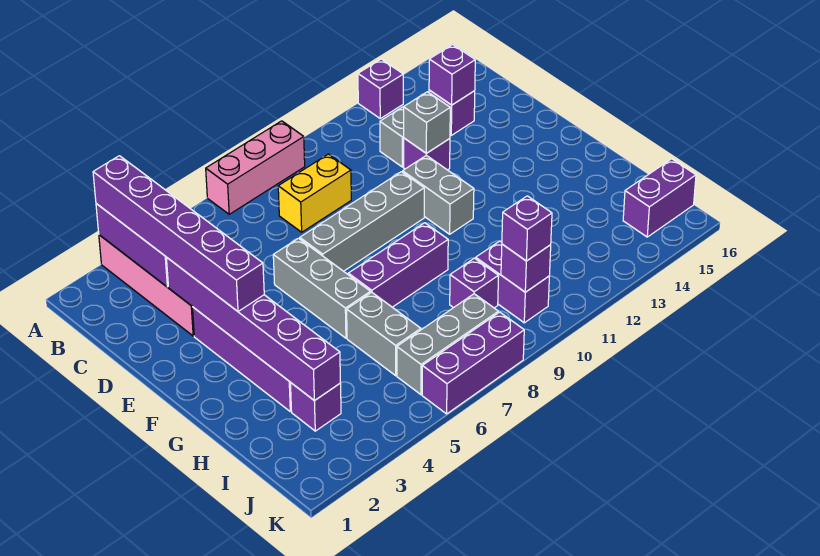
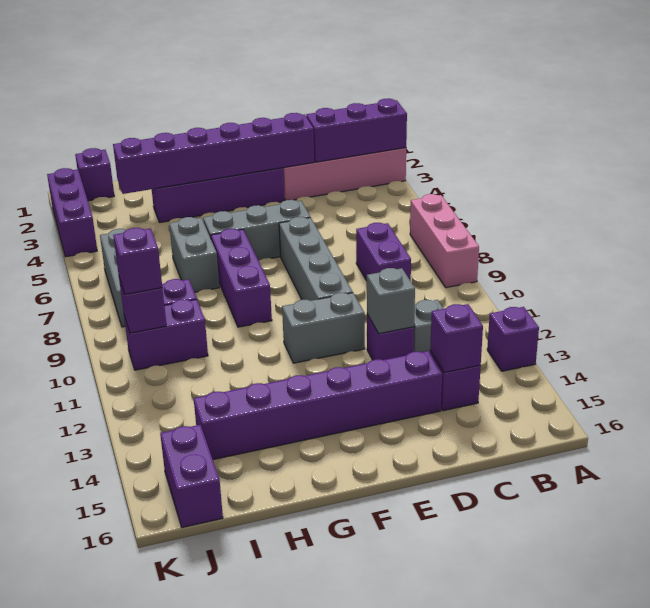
purple brick A3:F3 level 3 -> purple brick D14:I14 level 1
yellow brick C8:C9 level 1 -> purple brick C8:C9 level 1
grey brick H6:I6 level 1 -> grey brick H6:H7 level 1
purple brick I3 level 1 -> purple brick J1 level 1
purple brick K6:K8 level 1 -> purple brick K2:K4 level 1

